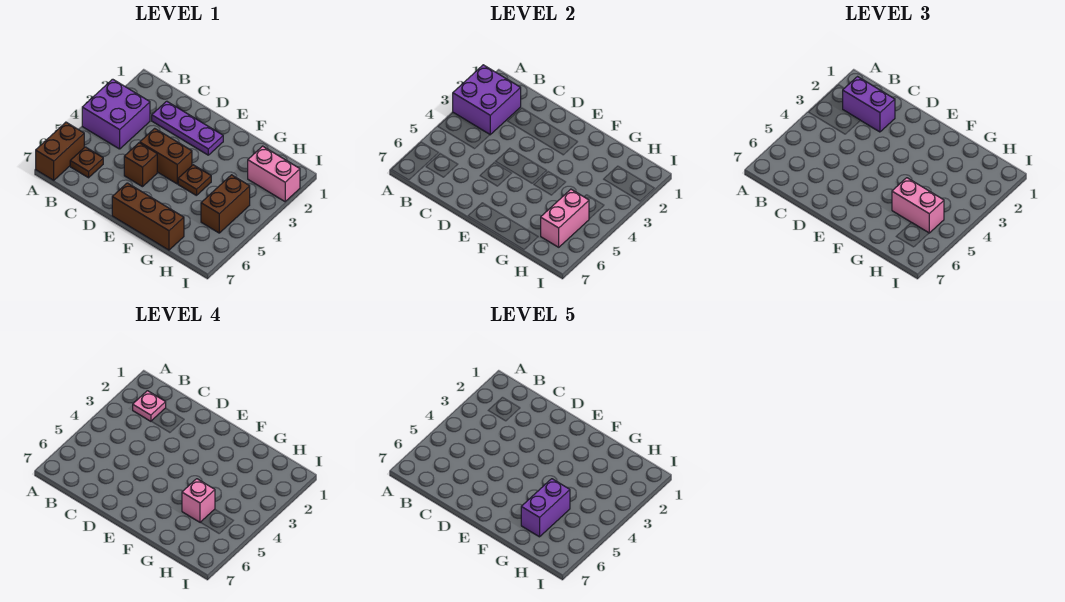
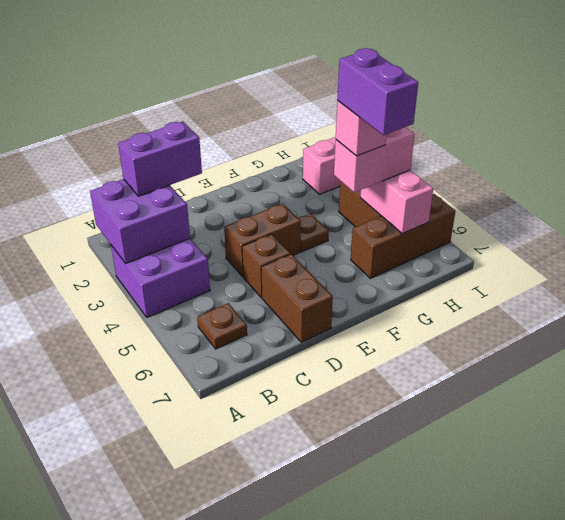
brown brick A6:A7 level 1 -> brown brick D6:D7 level 1
pink plate B2 level 4 -> none
purple plate C2:E2 level 1 -> none
brown brick E7:G7 level 1 -> brown brick G6:I6 level 1

